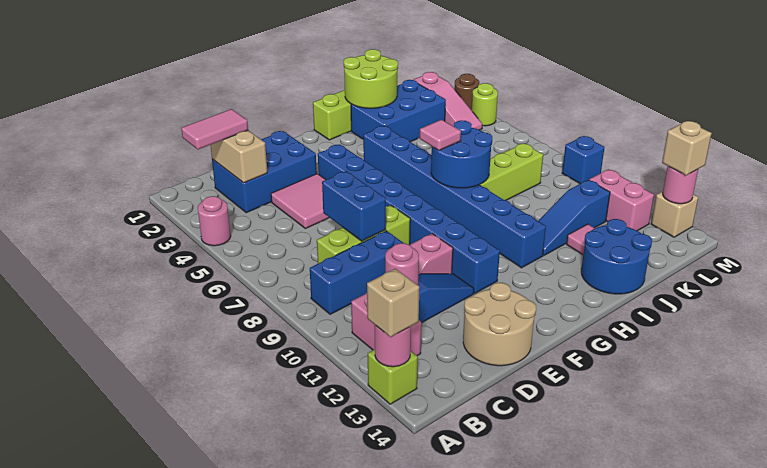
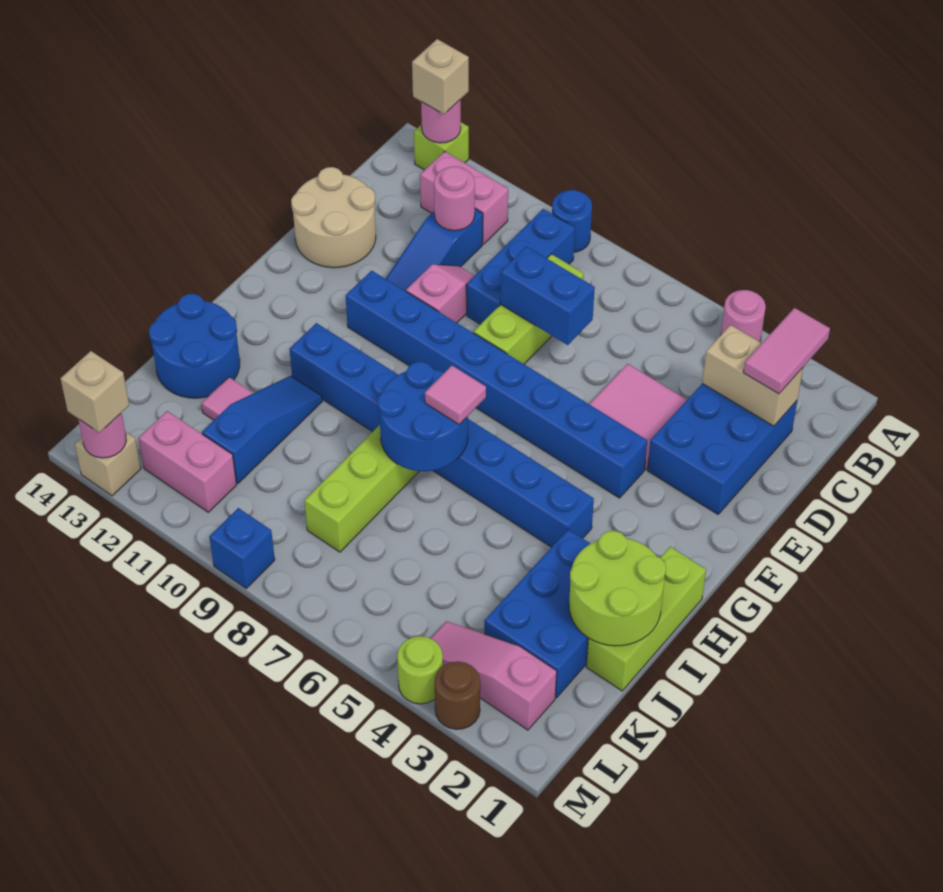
none -> blue round brick A9 level 1

